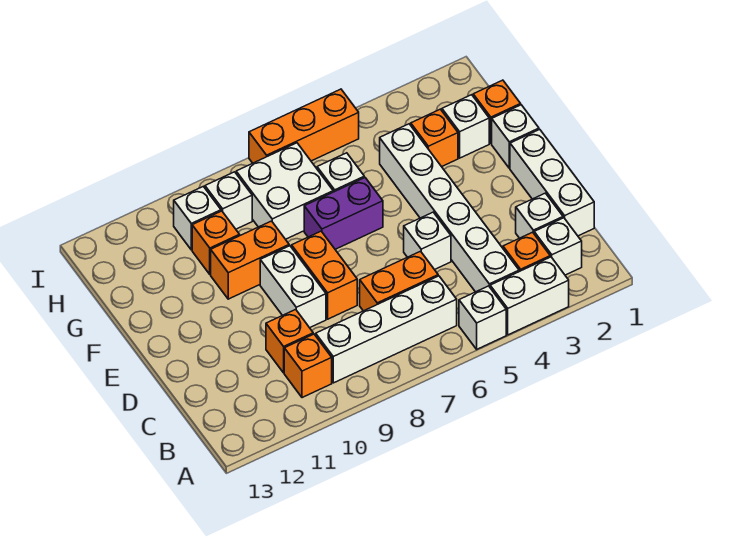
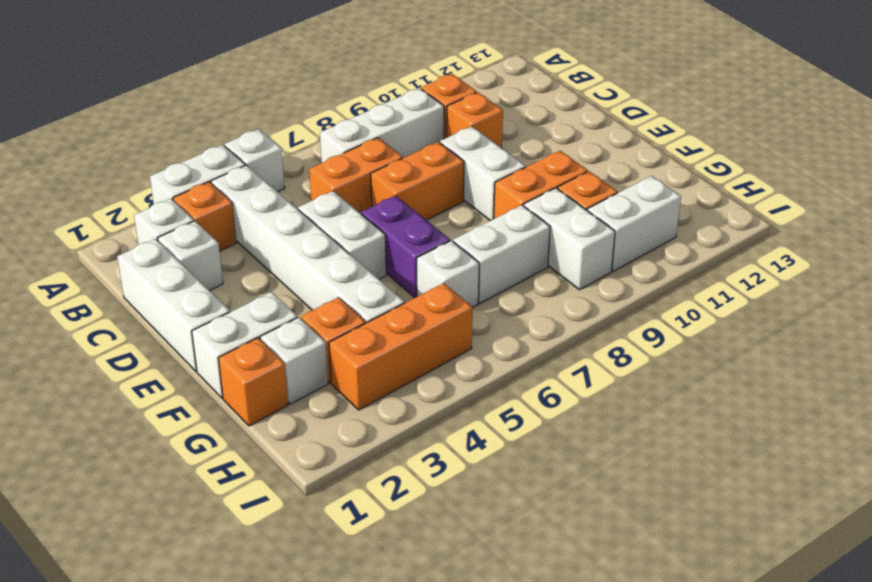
white brick B6:B9 level 1 -> white brick B7:B9 level 1
white brick D5 level 1 -> white brick D5:E5 level 1
orange brick D8:E8 level 1 -> orange brick D7:D8 level 1
white brick F1 level 1 -> white brick F1:F2 level 1
purple brick F6:F7 level 1 -> purple brick E6:F6 level 1
white brick G7:H8 level 1 -> white brick G7:G8 level 1
white brick H9 level 1 -> white brick G9:H9 level 1
white brick H10 level 1 -> white brick H10:H11 level 1
orange brick I5:I7 level 1 -> orange brick H3:H5 level 1

